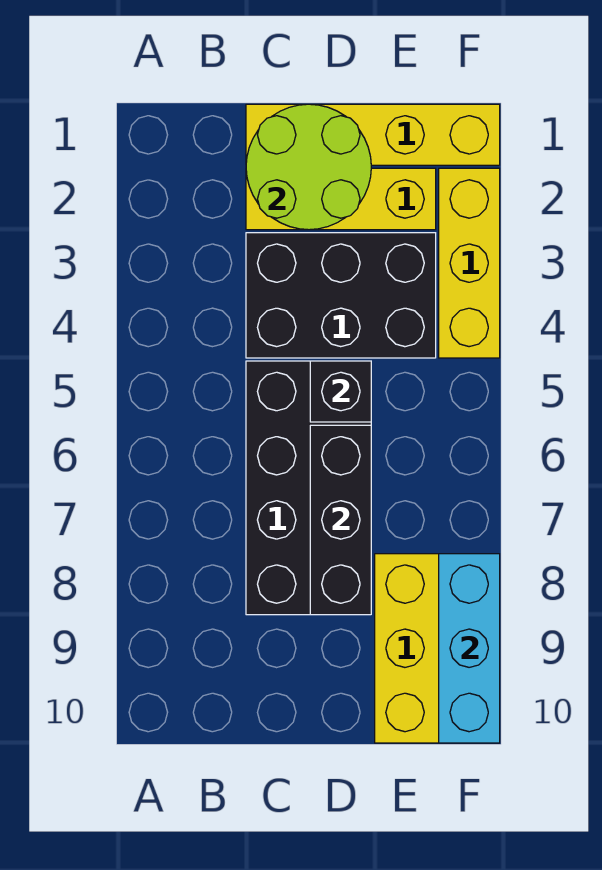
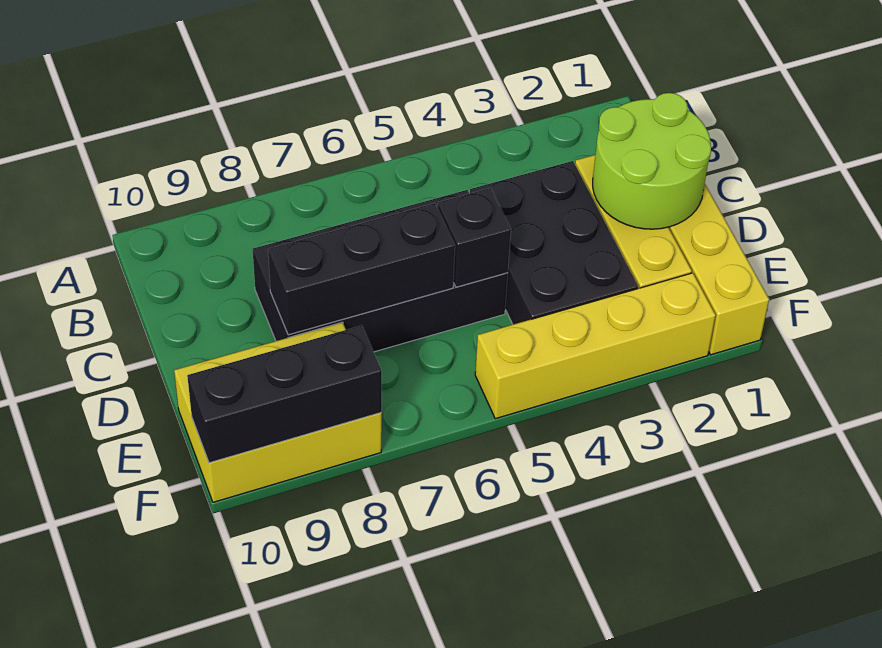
yellow brick F2:F4 level 1 -> yellow brick F2:F5 level 1
cyan brick F8:F10 level 2 -> black brick F8:F10 level 2

